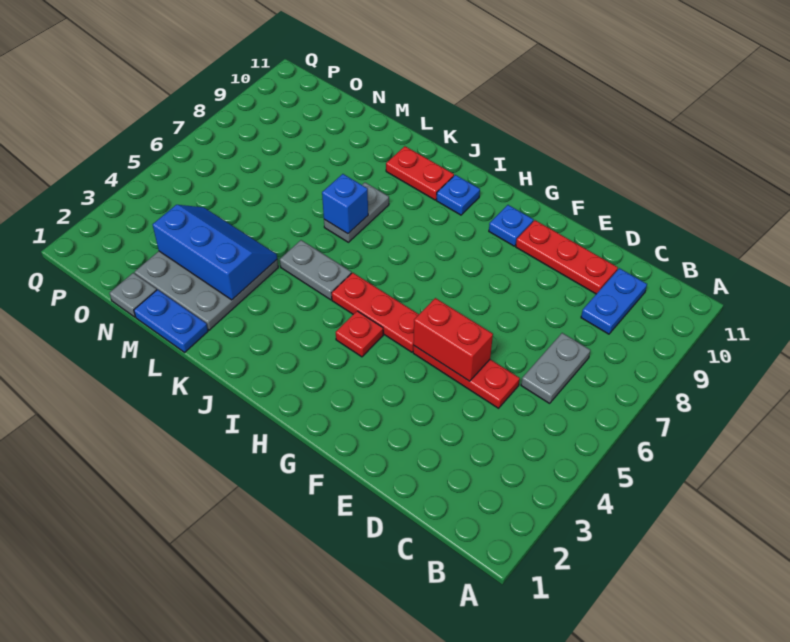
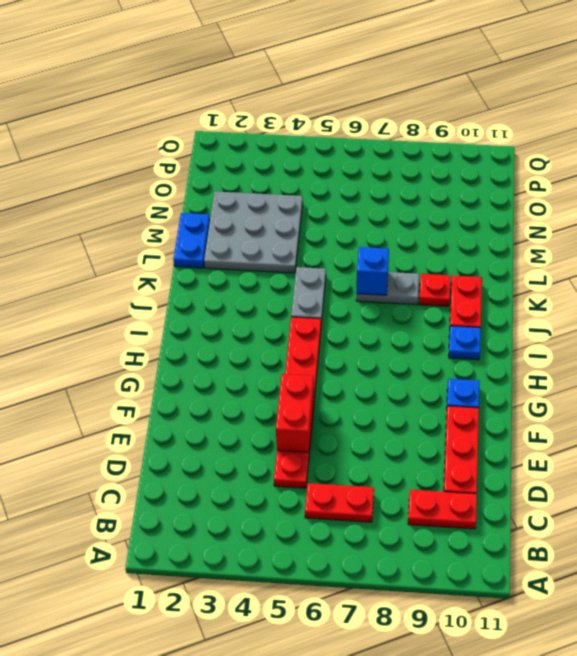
grey plate C6:C7 level 1 -> red plate C6:C7 level 1
blue plate C9:C10 level 1 -> red plate C9:C10 level 1
red plate H4 level 1 -> red plate K9 level 1
blue slope L3:N4 level 2 top 3 -> none
grey plate N1 level 1 -> none

